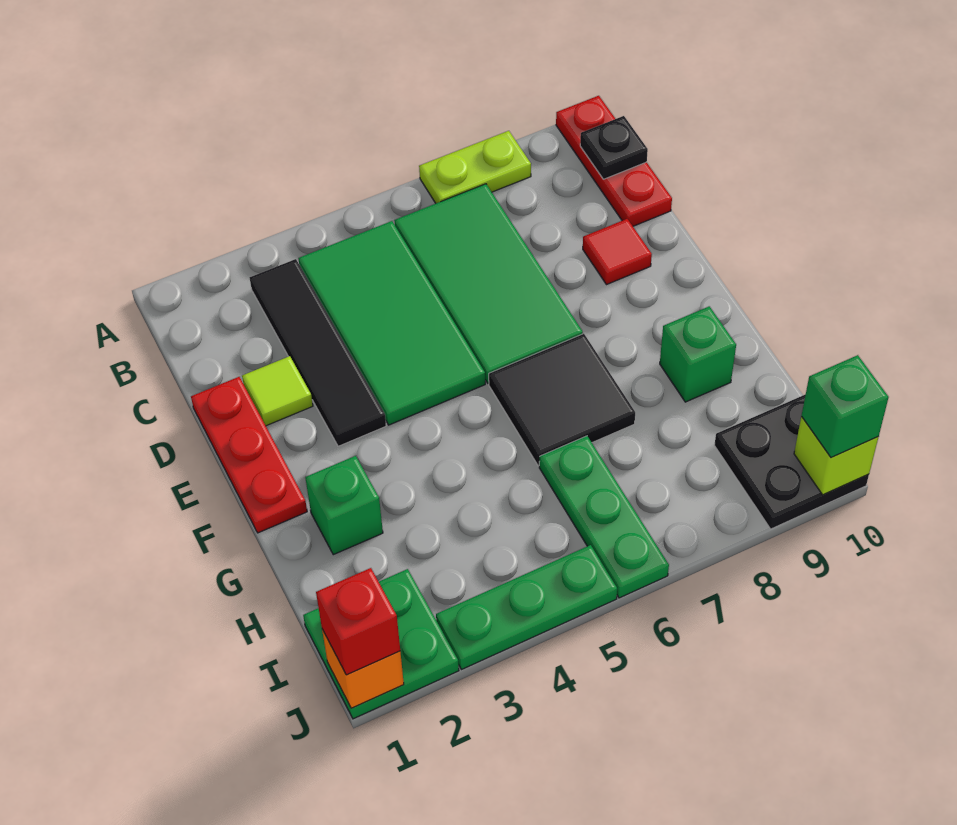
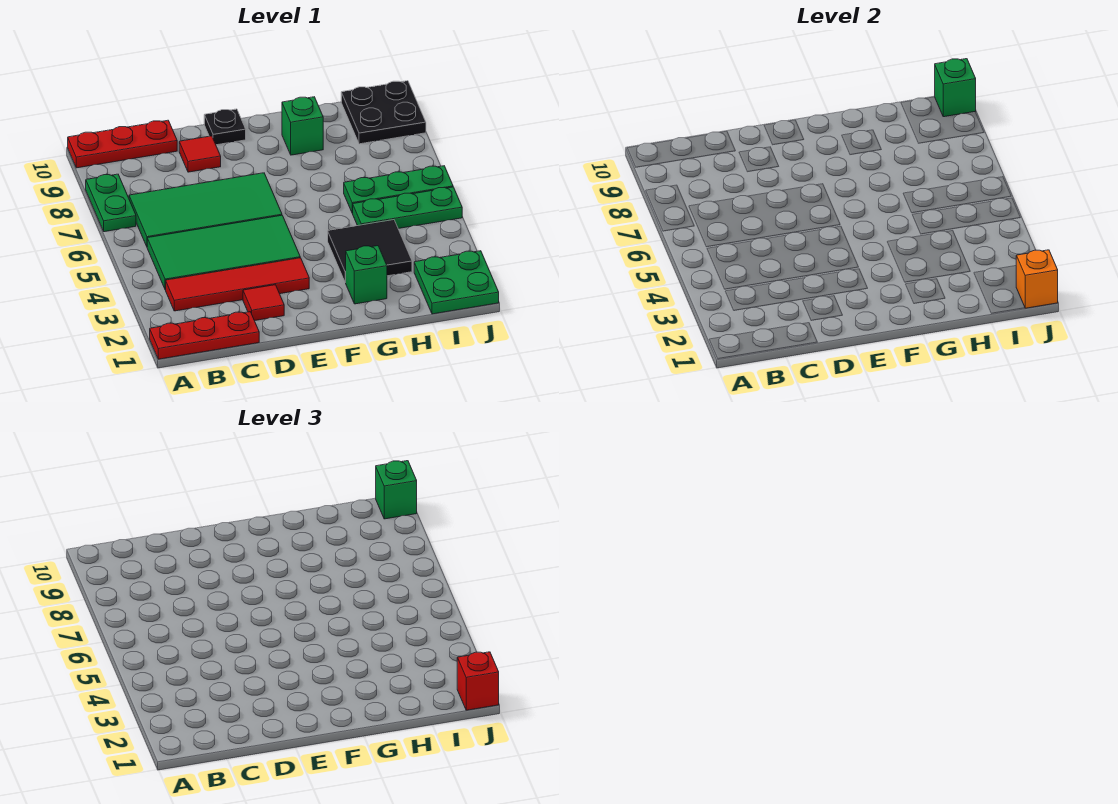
lime plate A7:A8 level 1 -> green plate A7:A8 level 1
black tile B3:E3 level 1 -> red tile B3:E3 level 1
black plate B10 level 2 -> black plate E10 level 1
red plate D1:F1 level 1 -> red plate A1:C1 level 1
lime tile D2 level 1 -> red tile D2 level 1
black tile F6:G7 level 1 -> black tile G3:H4 level 1
green plate J3:J5 level 1 -> green plate H5:J5 level 1
lime brick J10 level 2 -> green brick J10 level 2

